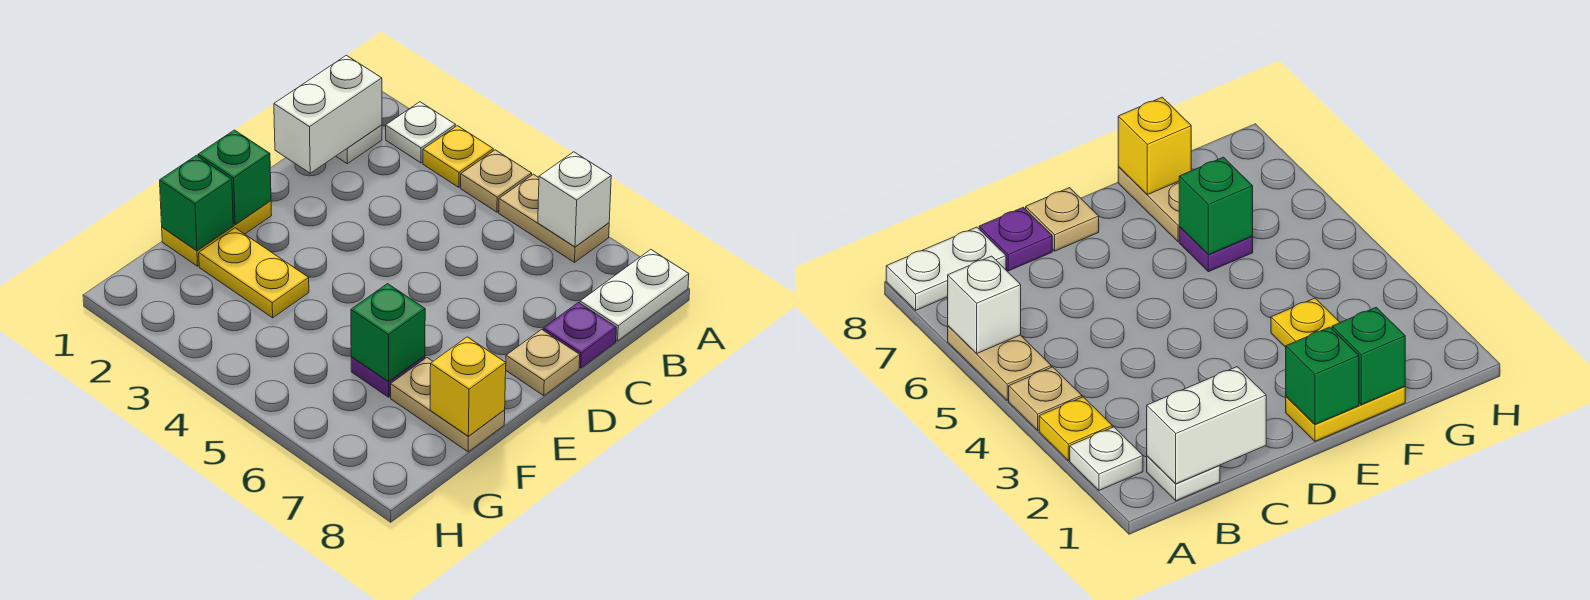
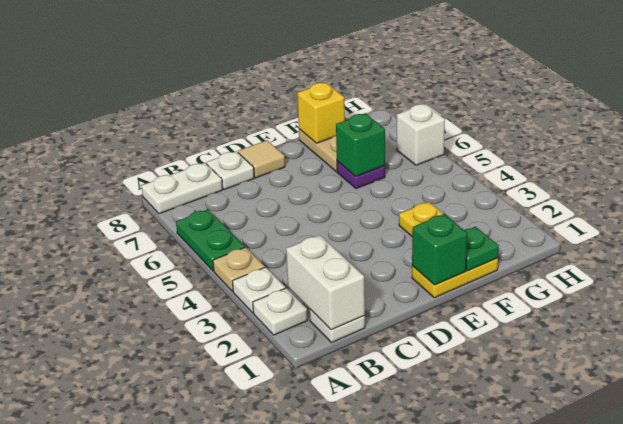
yellow plate A3 level 1 -> white plate A3 level 1
tan plate A5:A6 level 1 -> green plate A5:A6 level 1
white brick A6 level 2 -> white brick H6 level 1
white brick B1:C1 level 2 -> white brick B1:B2 level 2
purple plate C8 level 1 -> white plate C8 level 1
tan plate D8 level 1 -> tan tile D8 level 1
green brick F1 level 2 -> green plate F1 level 2

